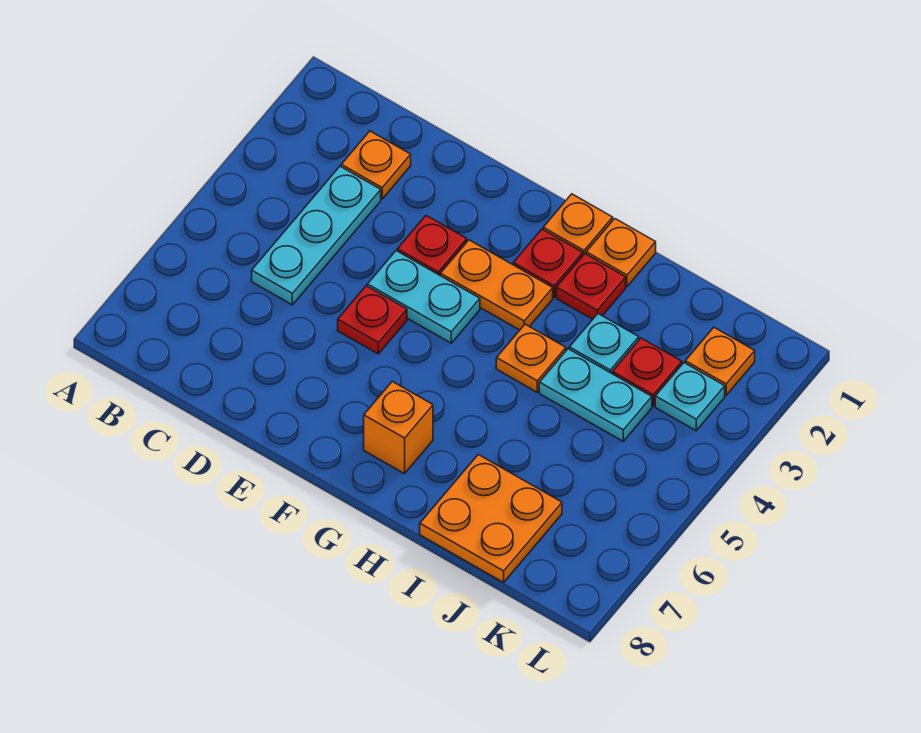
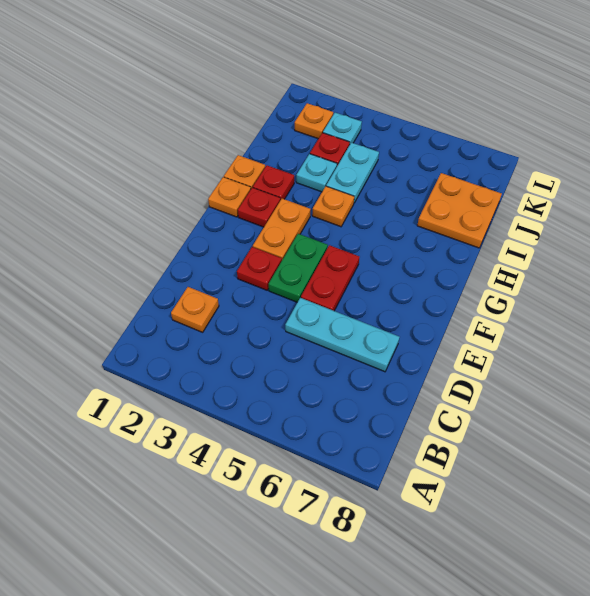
cyan plate C3:C5 level 1 -> cyan plate D5:D7 level 1
cyan plate E4:F4 level 1 -> green plate E4:F4 level 1
red plate E5 level 1 -> red plate E5:F5 level 1
orange brick G7 level 1 -> none

